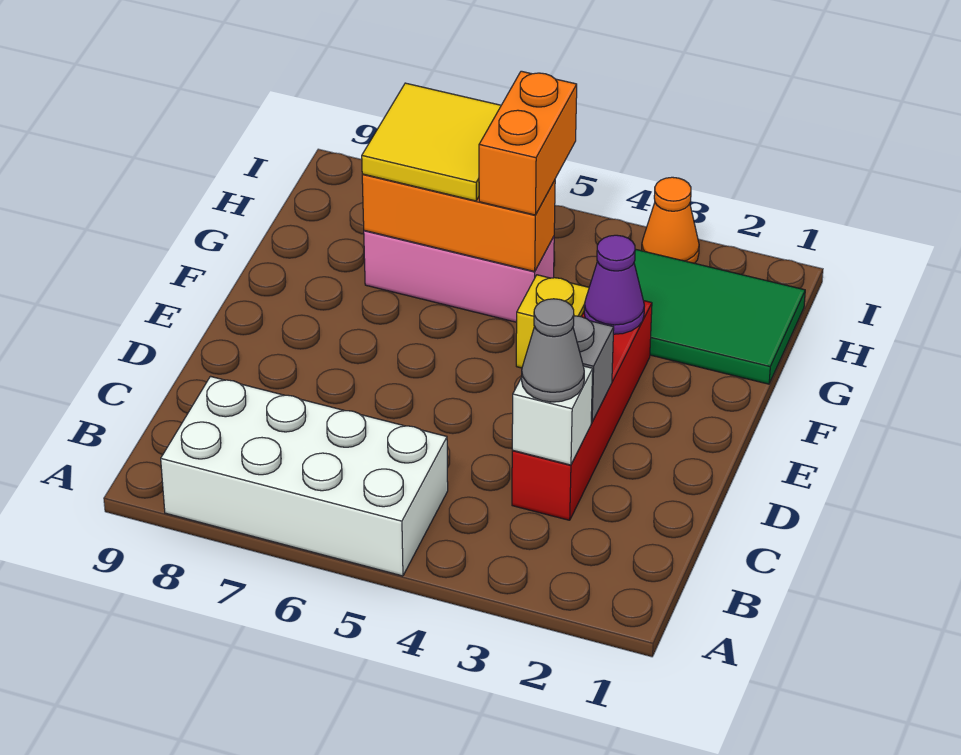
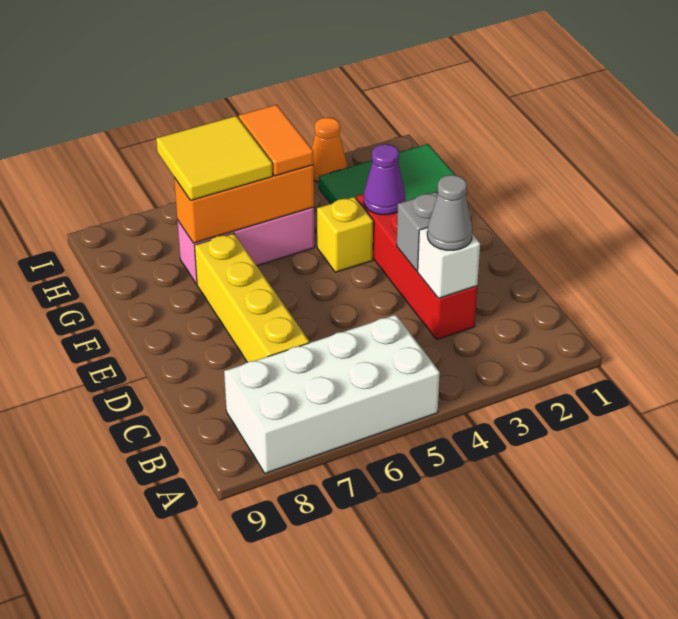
none -> yellow brick C7:F7 level 1
orange brick G5:H5 level 3 -> orange tile G5:H5 level 3

